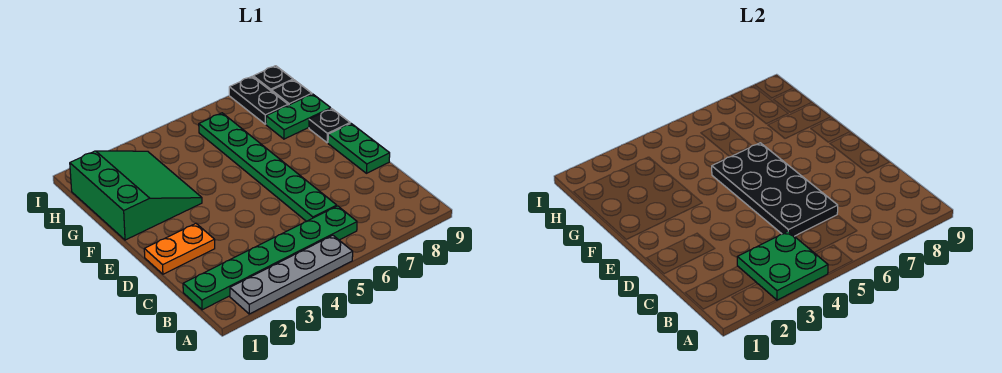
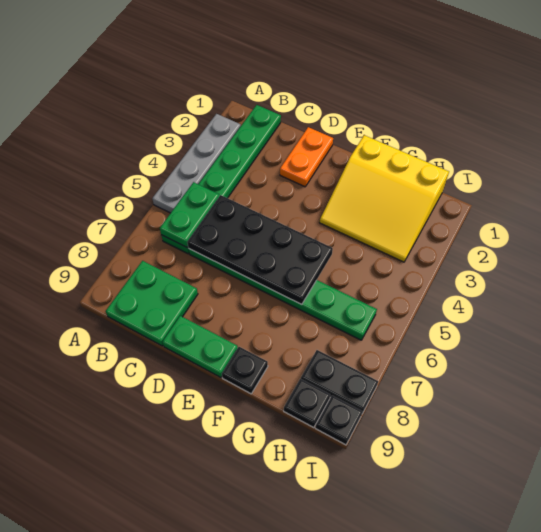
green plate A3:B4 level 2 -> green plate B8:C9 level 1
green slope F1:H3 level 1 top 1 -> yellow slope F1:H3 level 1 top 1
green plate G8:G9 level 1 -> green plate B5:B6 level 2

